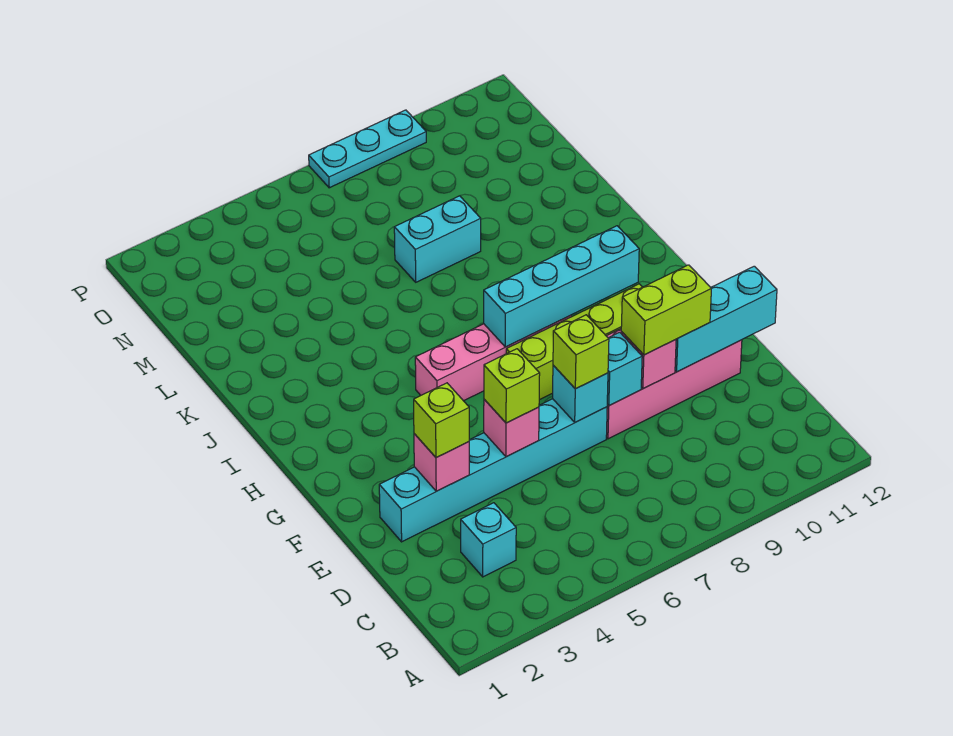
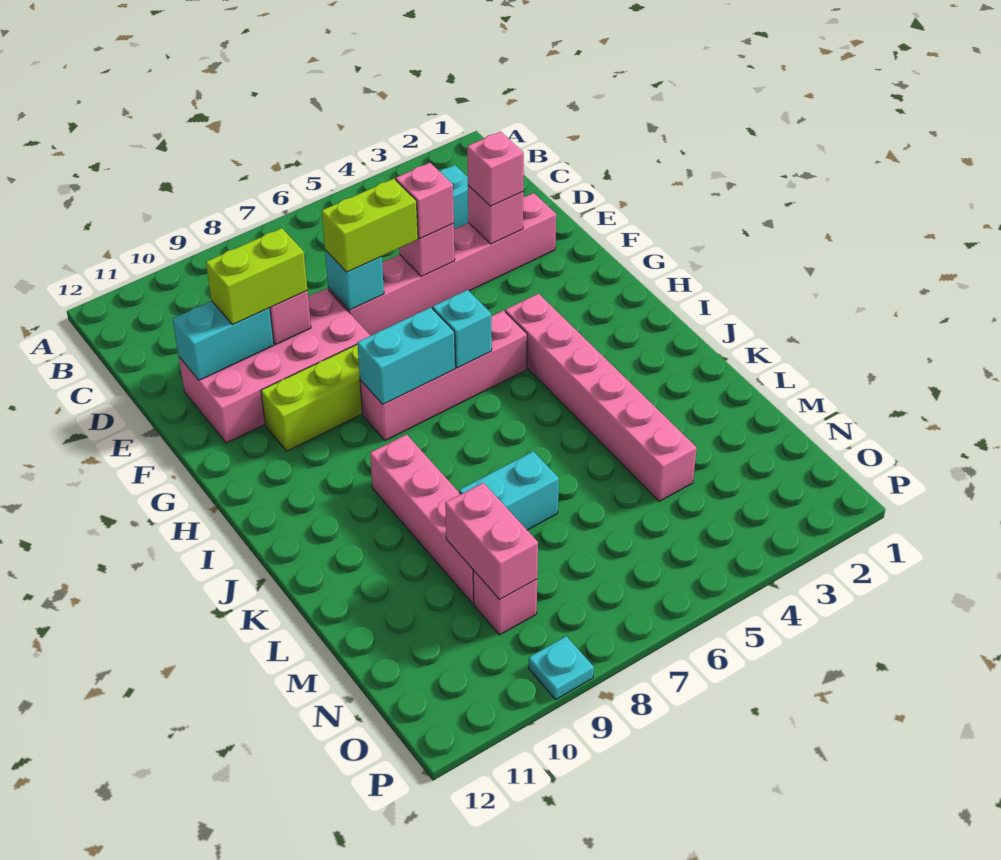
cyan brick E2:E7 level 1 -> pink brick E2:E7 level 1
lime brick E3 level 3 -> pink brick E3 level 3
lime brick E5 level 3 -> pink brick E5 level 3
lime brick E7 level 3 -> lime brick E6:E7 level 3
cyan brick E8 level 2 -> cyan brick H6 level 2
cyan brick E10:E12 level 2 -> cyan brick E10:E11 level 2
none -> pink brick H4:M4 level 1
cyan brick H7:H10 level 2 -> cyan brick H7:H8 level 2
none -> pink brick J9:M9 level 1
none -> pink brick M9:N9 level 2
none -> pink brick N9 level 1
cyan plate P7:P9 level 1 -> cyan plate P9 level 1

